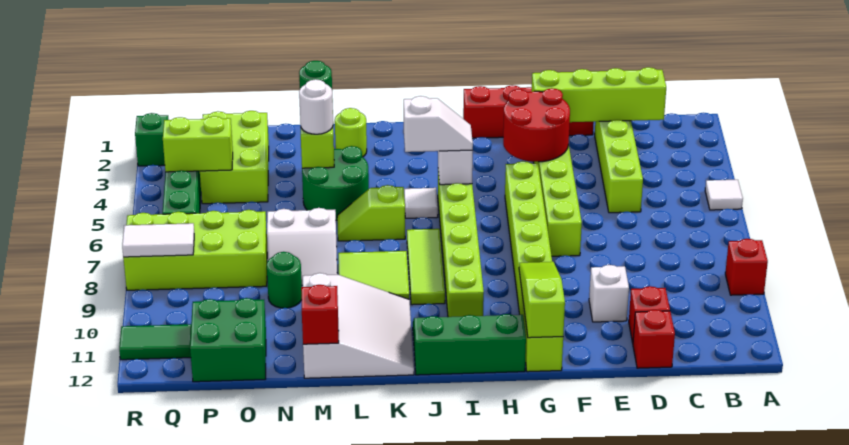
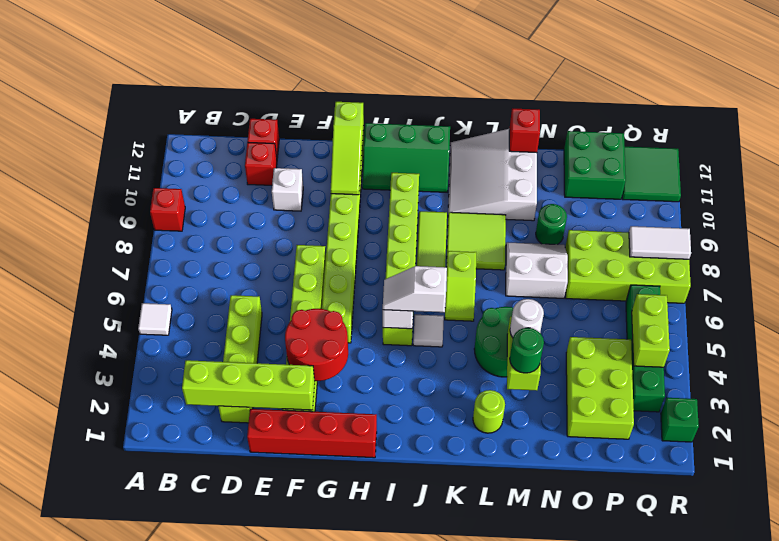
lime slope K6:L6 level 1 top K -> lime slope K6:K7 level 1 top 7
lime brick P4:Q4 level 2 -> lime brick Q4:Q5 level 2
green tile Q11:R11 level 1 -> green tile Q11:R12 level 1

